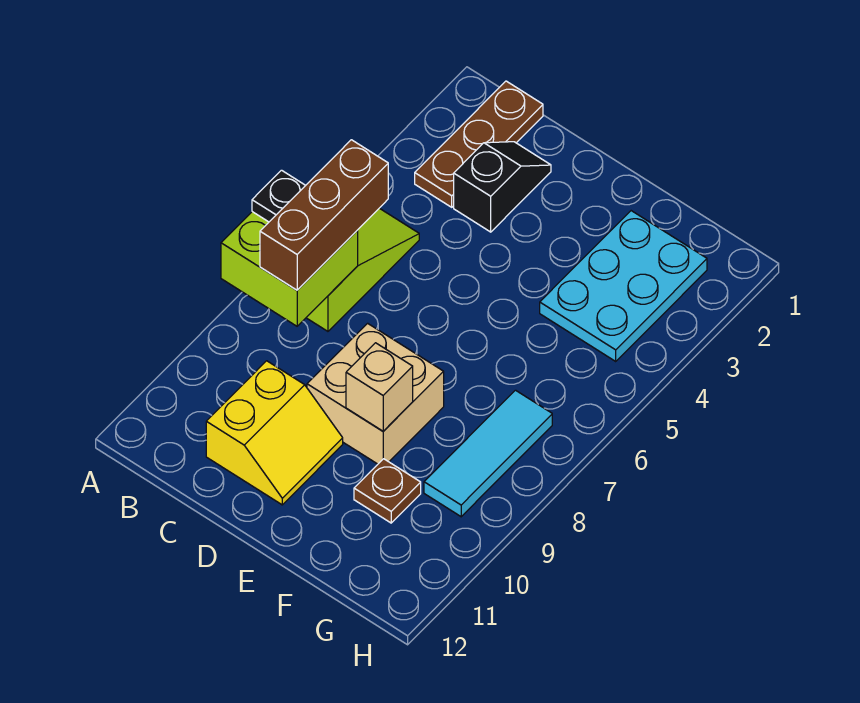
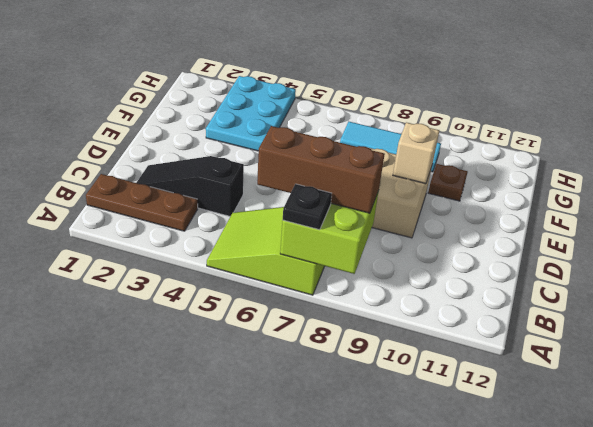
black slope C2:C3 level 1 top 3 -> black slope C2:C4 level 1 top 4
yellow slope C10:D11 level 1 top C -> none
cyan plate F2:G4 level 1 -> cyan plate F3:H4 level 1

